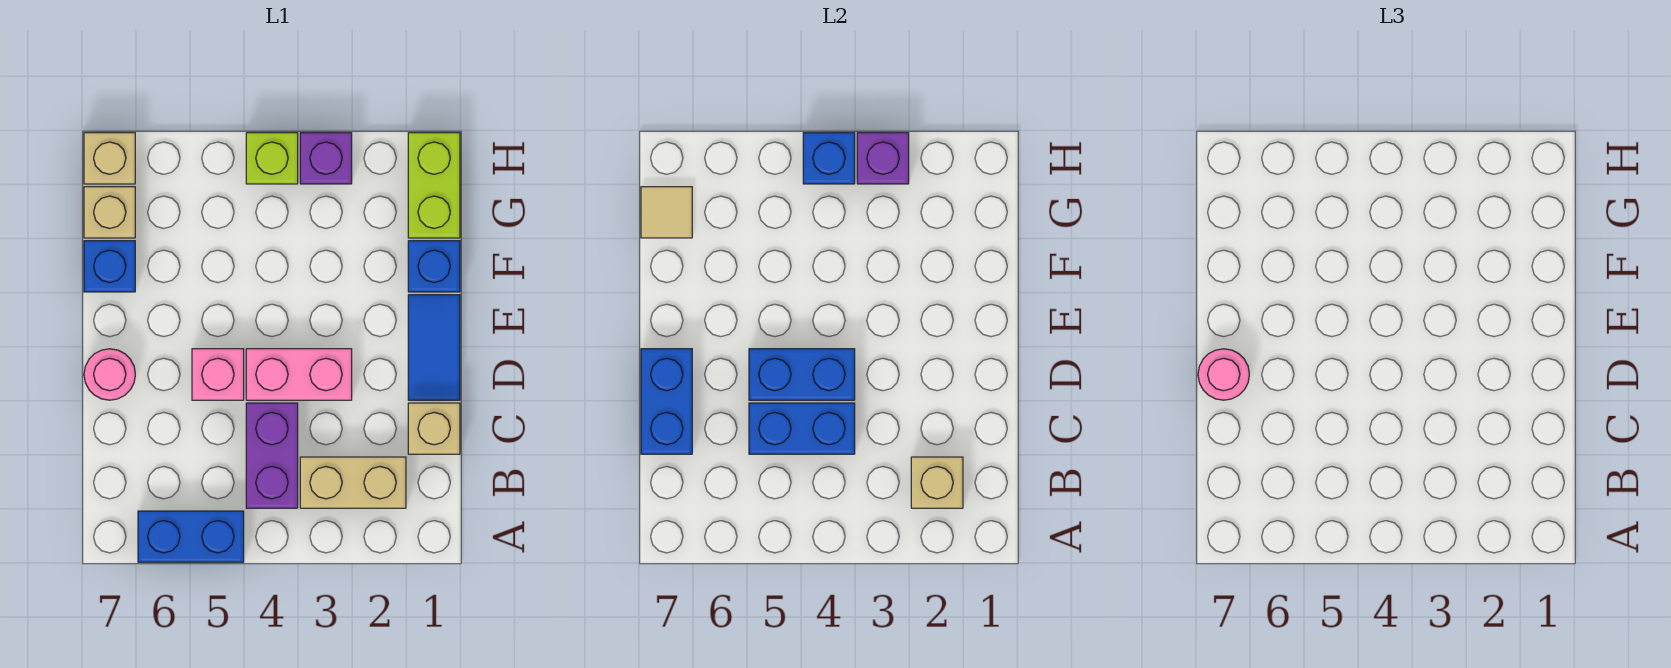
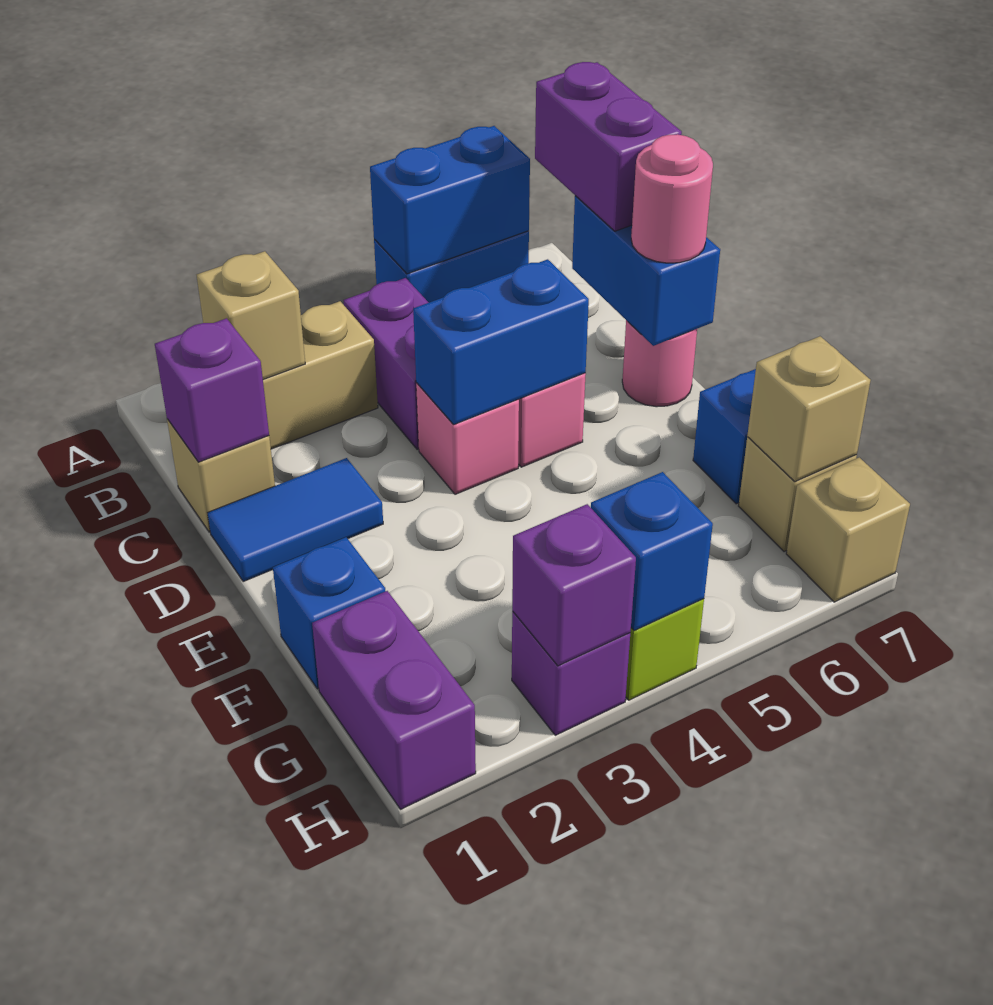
none -> purple brick B7:C7 level 3
none -> purple brick C1 level 2
blue brick C4:C5 level 2 -> blue brick A5:A6 level 2
blue tile D1:E1 level 1 -> blue tile D1:D2 level 1
pink brick D3:D4 level 1 -> pink brick D4 level 1
lime brick G1:H1 level 1 -> purple brick G1:H1 level 1
tan tile G7 level 2 -> tan brick G7 level 2

